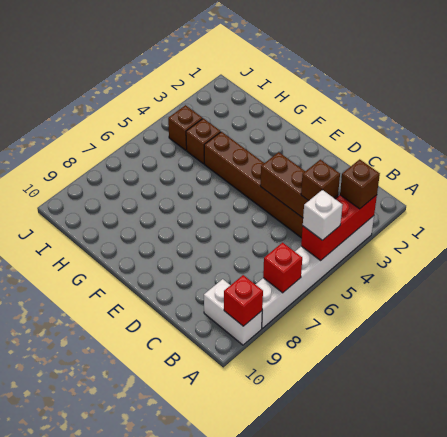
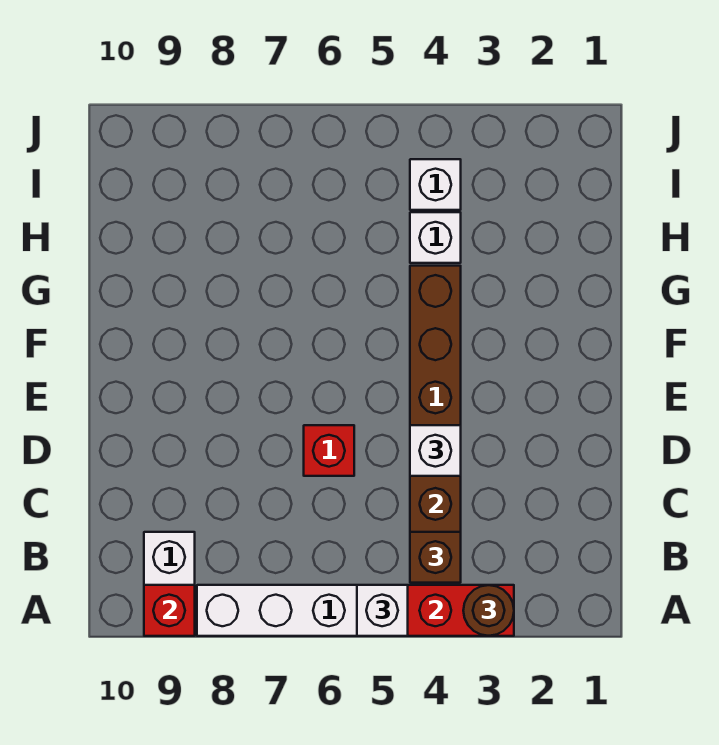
brown brick A3 level 3 -> brown round brick A3 level 3
red brick A7 level 2 -> red brick D6 level 1
none -> white brick D4 level 3
brown brick H4 level 1 -> white brick H4 level 1
brown brick I4 level 1 -> white brick I4 level 1

